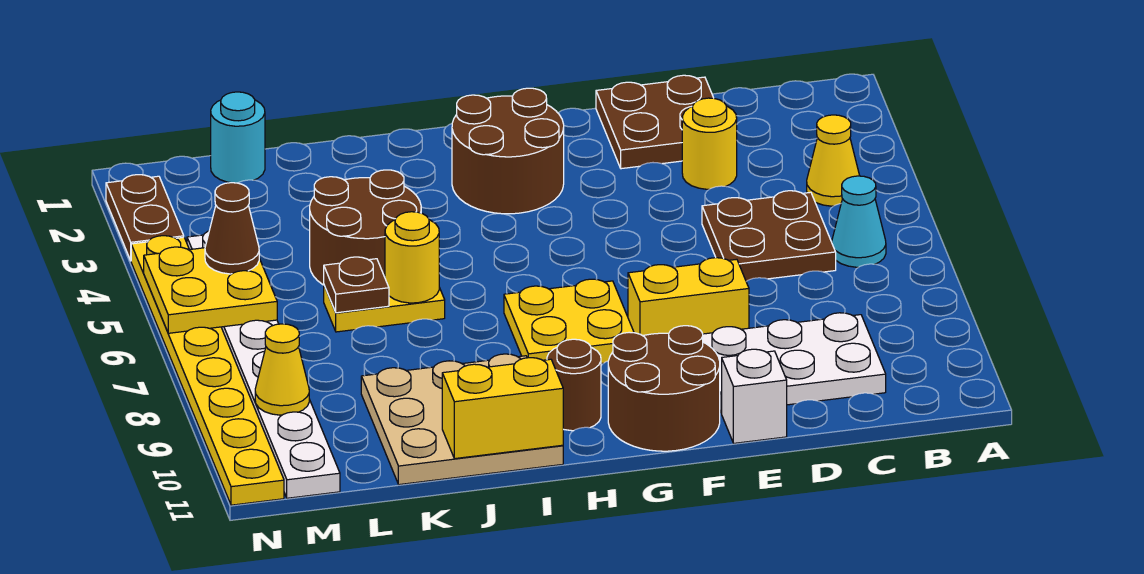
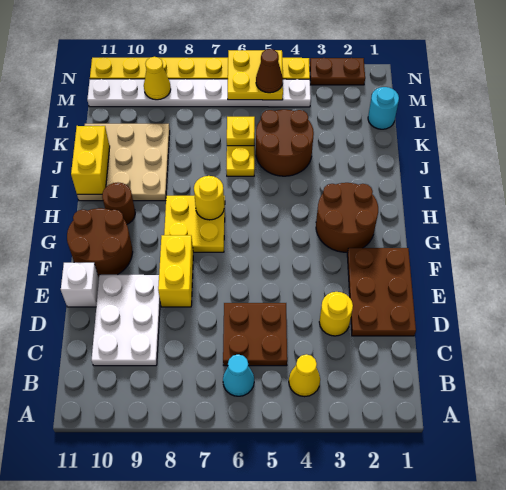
brown plate D1:E2 level 1 -> brown plate D1:F2 level 1
yellow round brick J6 level 2 -> yellow round brick H7 level 2
brown plate K6 level 2 -> yellow plate K6 level 2

